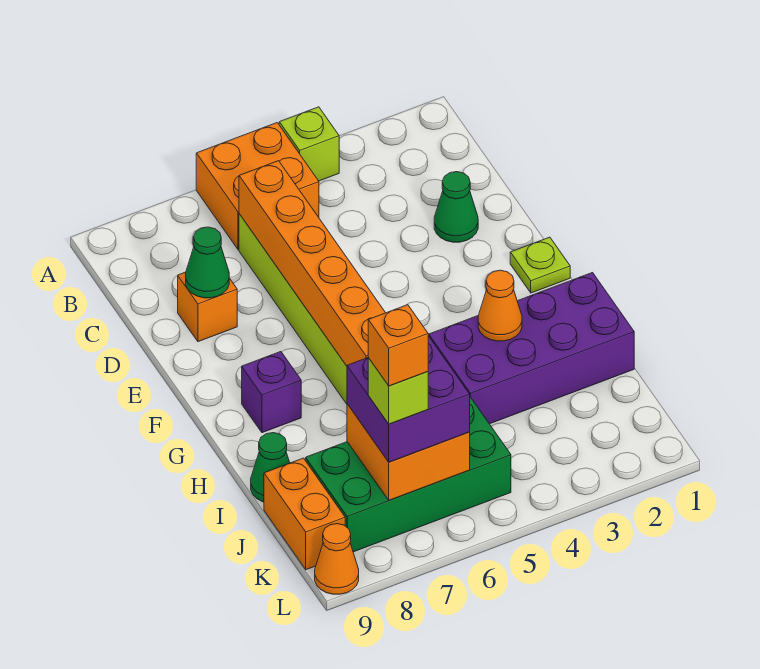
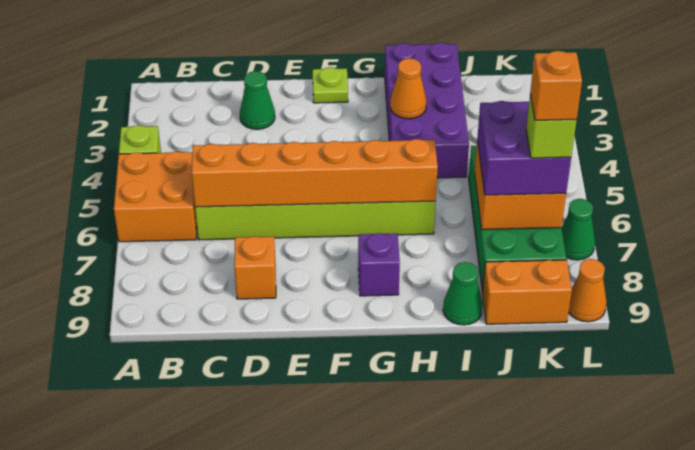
green cone D8 level 2 -> green cone L7 level 1

